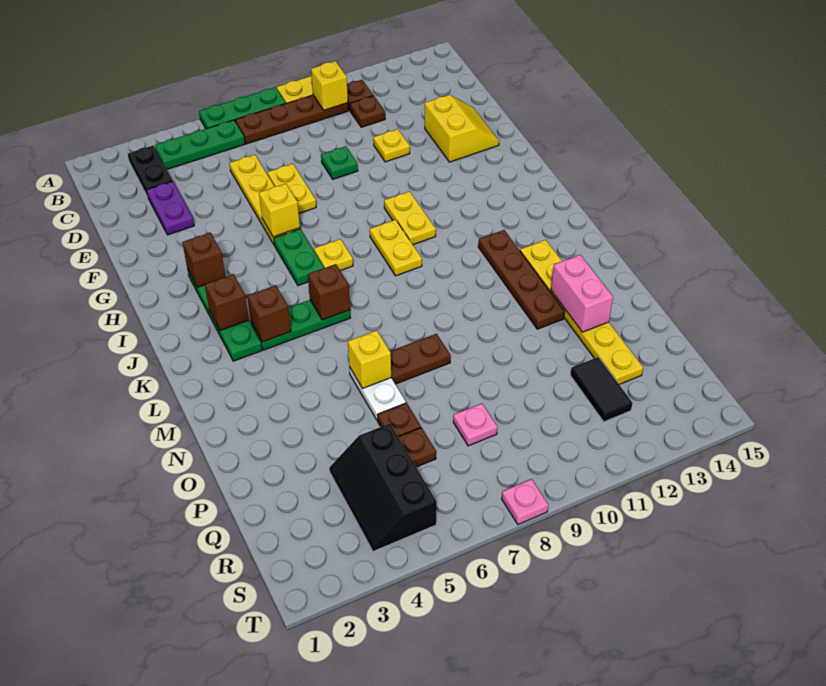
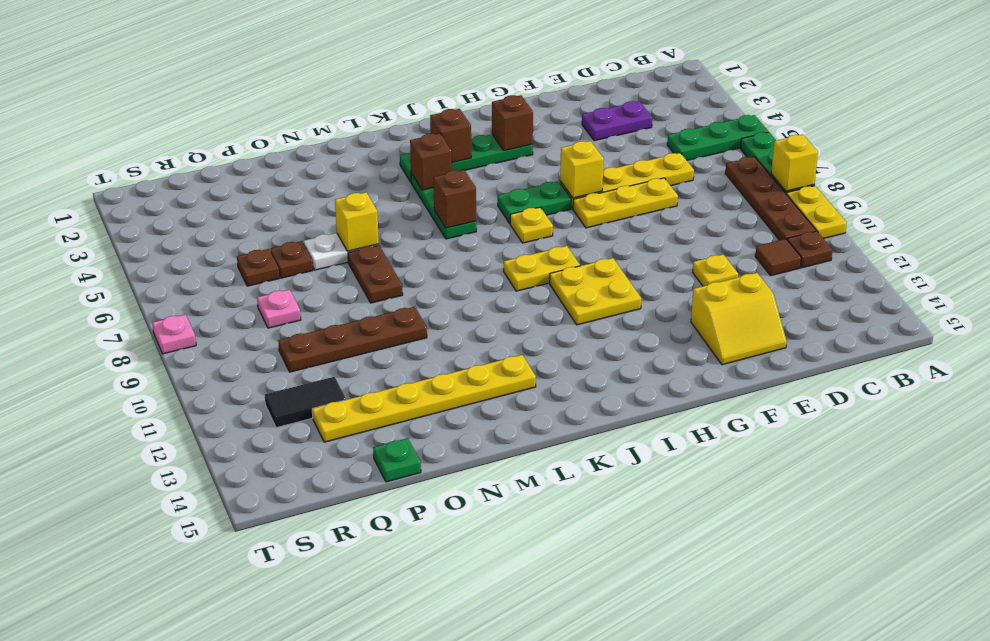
black plate B3:C3 level 1 -> none
green plate B4:B6 level 1 -> green plate A5:C5 level 1
yellow brick B10 level 2 -> yellow brick A8 level 2
brown plate C11 level 1 -> brown tile C11 level 1
yellow plate E7:F7 level 1 -> yellow plate E7:G7 level 1
green plate E9 level 1 -> green plate P15 level 1
yellow plate H10:I10 level 1 -> yellow plate H10:I11 level 1
brown plate K12:N12 level 1 -> brown plate N10:Q10 level 1
pink brick N13:O13 level 2 -> none
black slope Q4:S5 level 1 top 5 -> none

